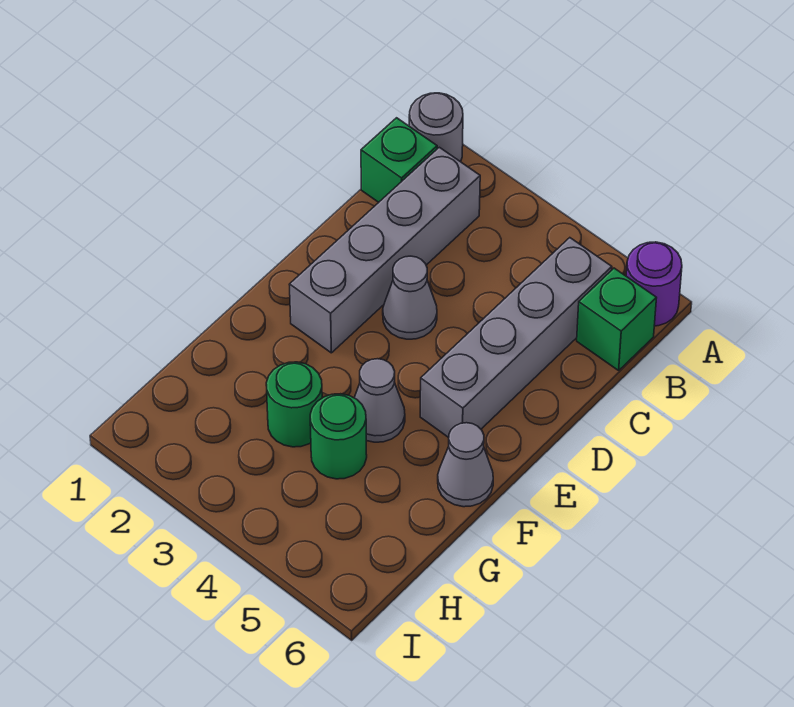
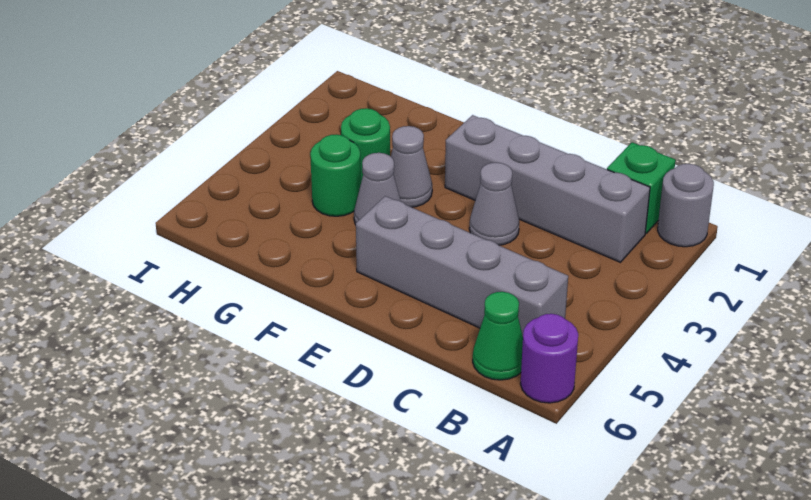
green brick B6 level 1 -> green cone B6 level 1
grey cone F6 level 1 -> grey cone F3 level 1

